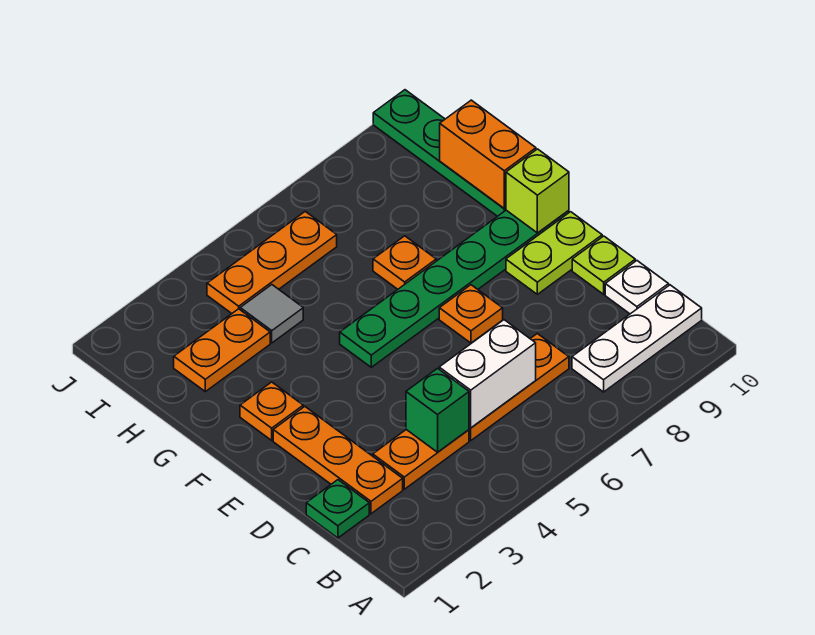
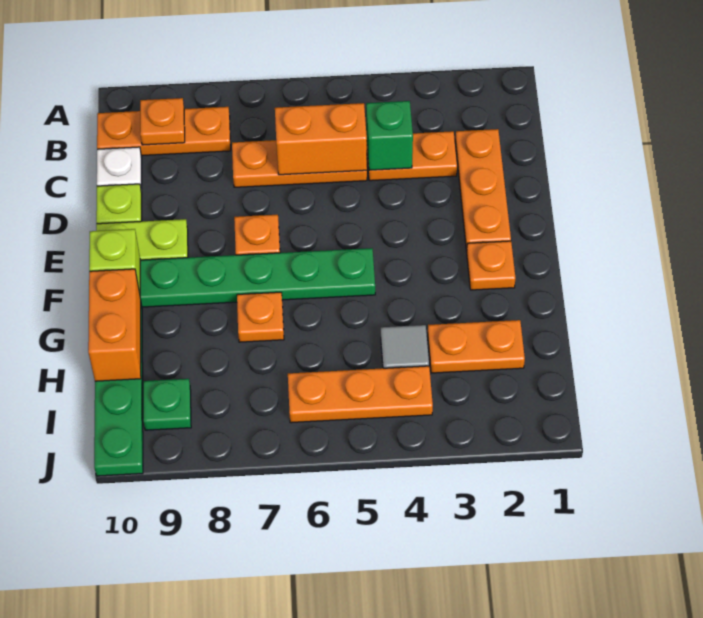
white plate B8:B10 level 1 -> orange plate B8:B10 level 1
none -> orange plate B9 level 2
green plate C1 level 1 -> green plate I9 level 1
white brick C5:C6 level 2 -> orange brick C5:C6 level 2

